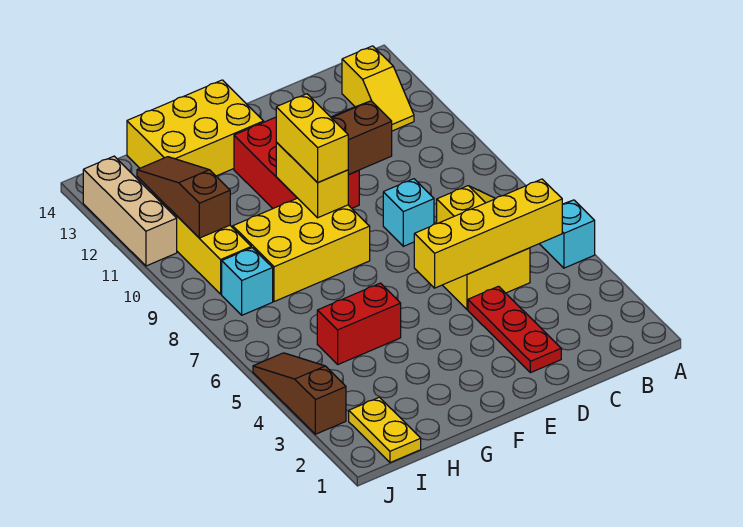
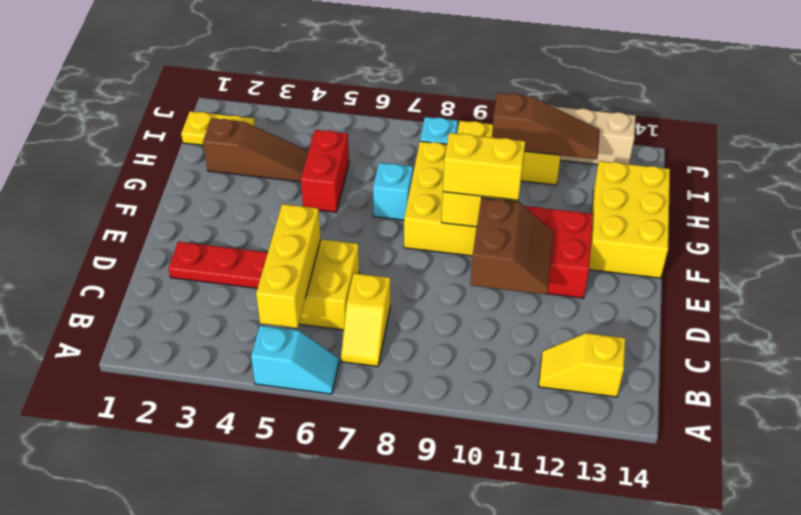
yellow brick B5:E5 level 2 -> yellow brick B5:D5 level 2
cyan brick D8 level 1 -> cyan brick G7 level 1
brown slope J3:J5 level 1 top 3 -> brown slope H2:H4 level 1 top 2

